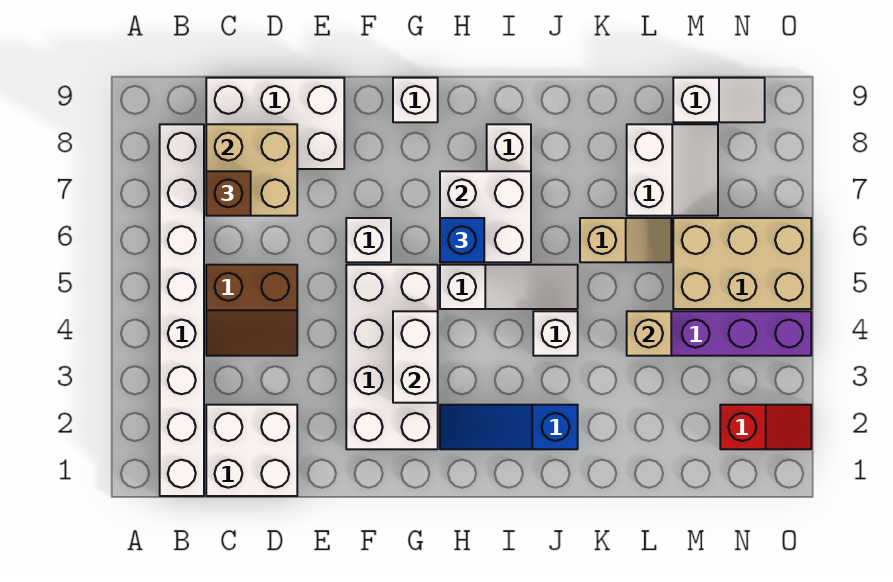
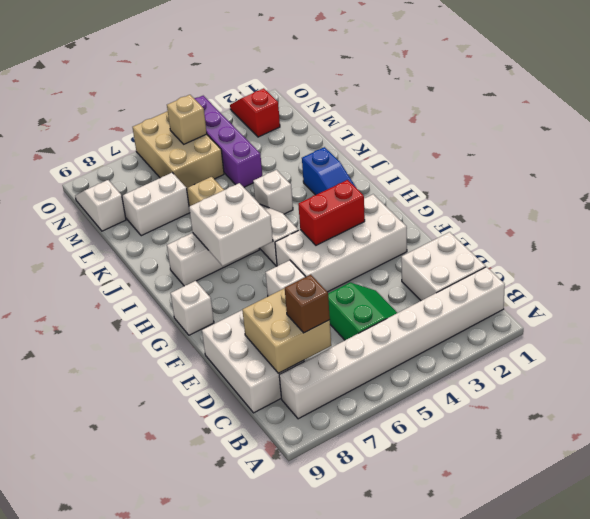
brown slope C4:D5 level 1 top 5 -> green slope C4:D5 level 1 top 5
white brick G3:G4 level 2 -> red brick G3:G4 level 2
blue brick H6 level 3 -> none
tan brick L4 level 2 -> tan brick N5 level 2

